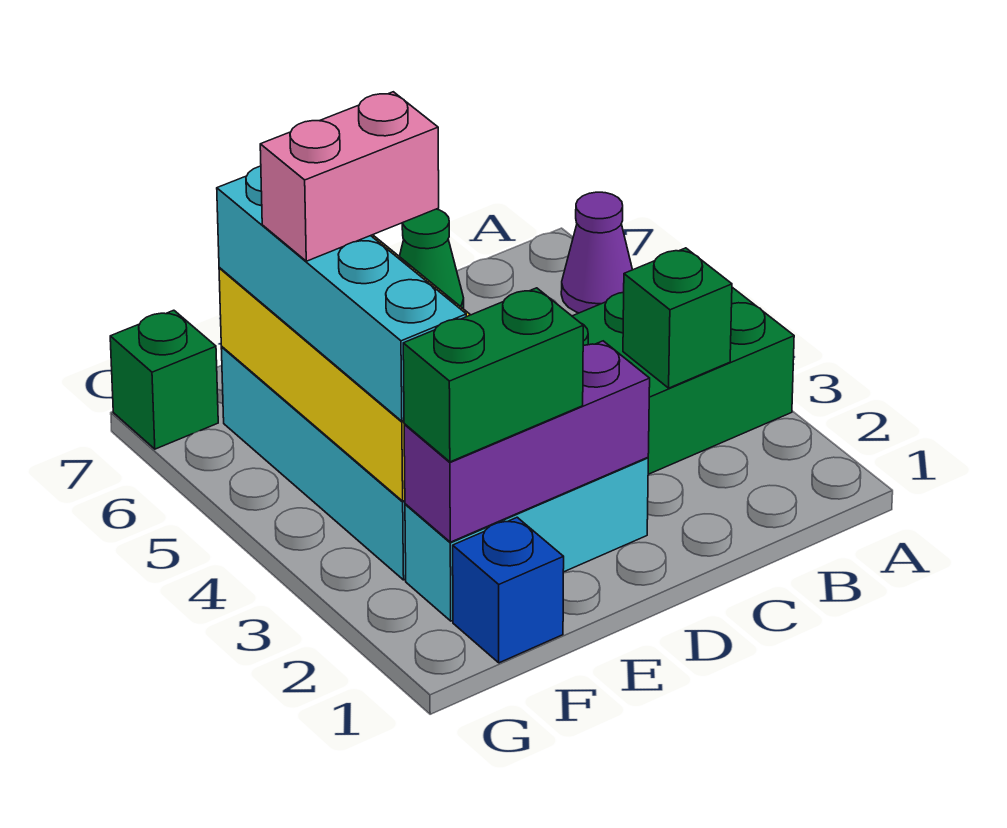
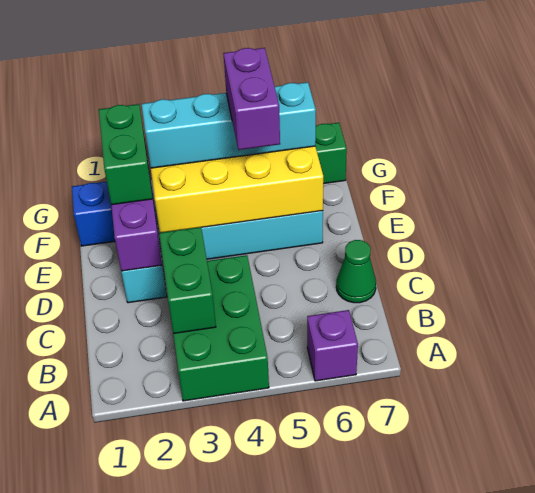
purple cone A6 level 1 -> purple brick A6 level 1
green brick B3 level 2 -> green brick B3:C3 level 2
pink brick E5:F5 level 4 -> purple brick E5:F5 level 4

